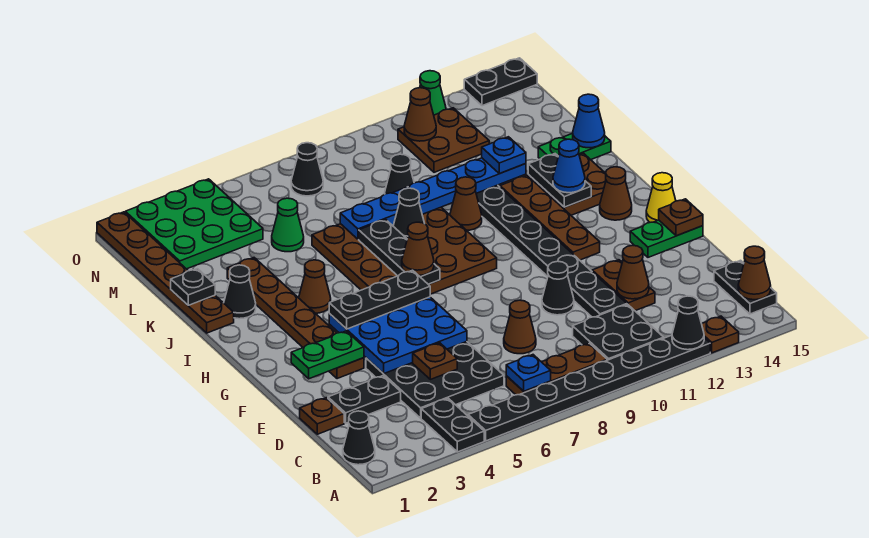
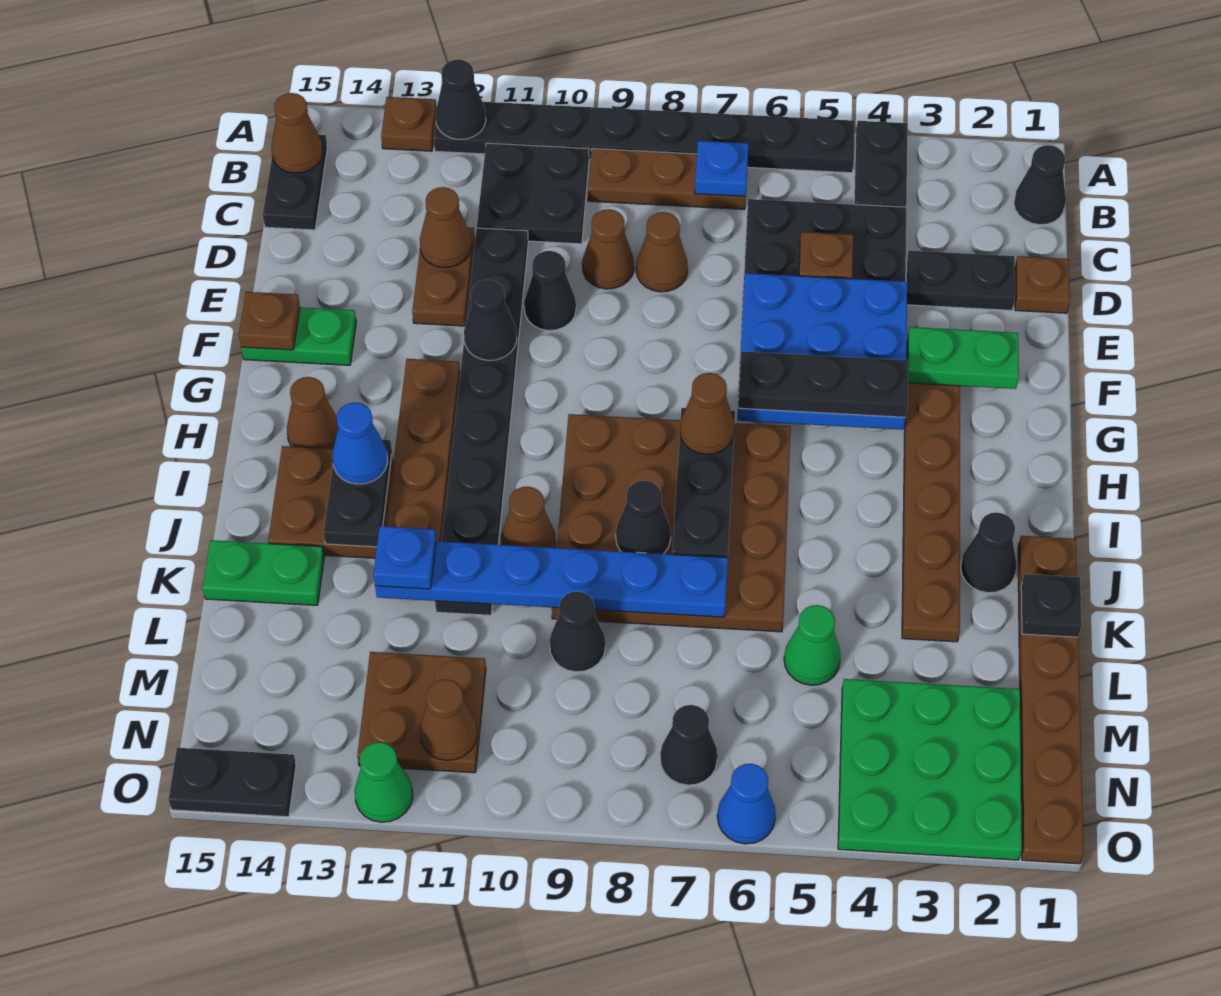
none -> black cone F11 level 2
yellow cone G15 level 1 -> none
brown cone I4 level 1 -> brown cone D9 level 1
blue cone K15 level 2 -> blue cone O6 level 1

